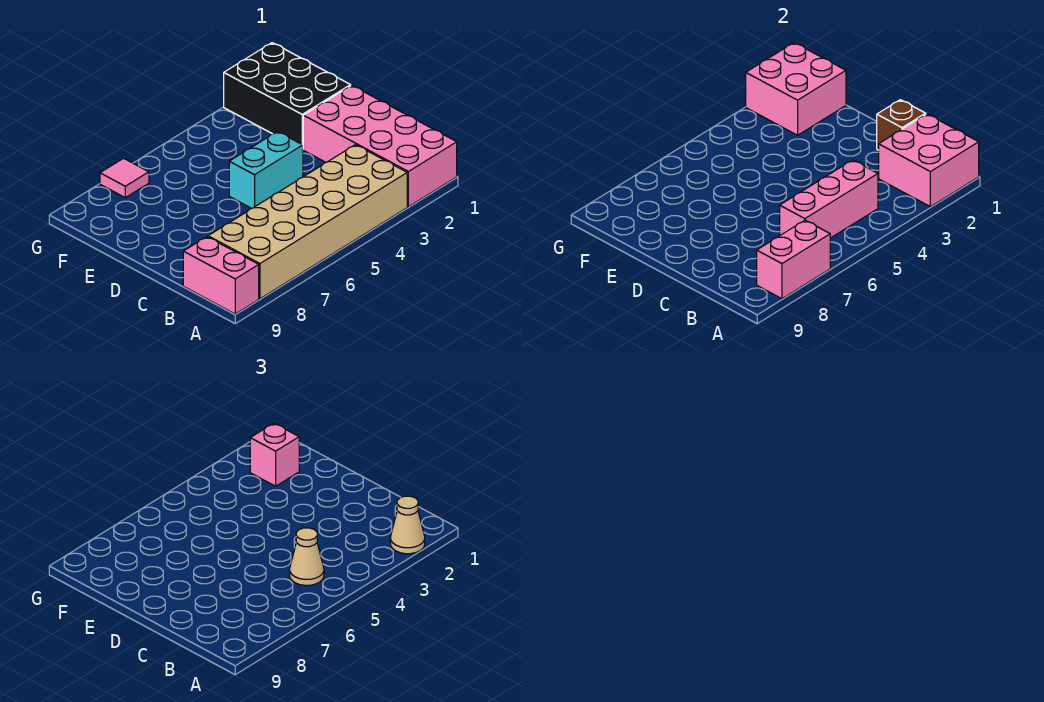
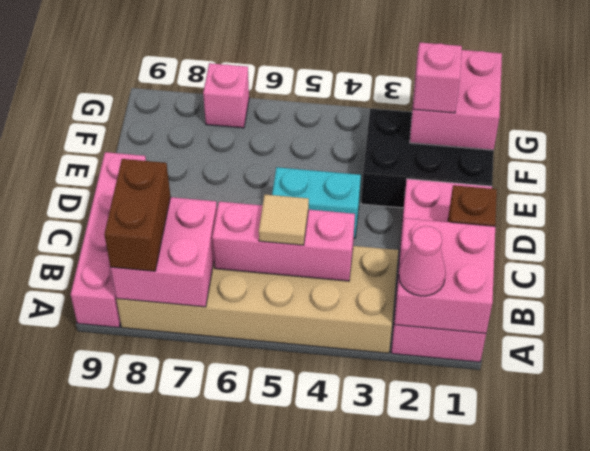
tan cone A2 level 3 -> pink cone A2 level 3
pink brick A7:A8 level 2 -> pink brick A7:B8 level 2
none -> brown brick A8:B8 level 3
pink brick A9:B9 level 1 -> pink brick A9:D9 level 1
tan cone B5 level 3 -> tan tile B5 level 3
black brick E1:G2 level 1 -> black brick E1:F3 level 1
pink tile G7 level 1 -> pink brick G7 level 1

